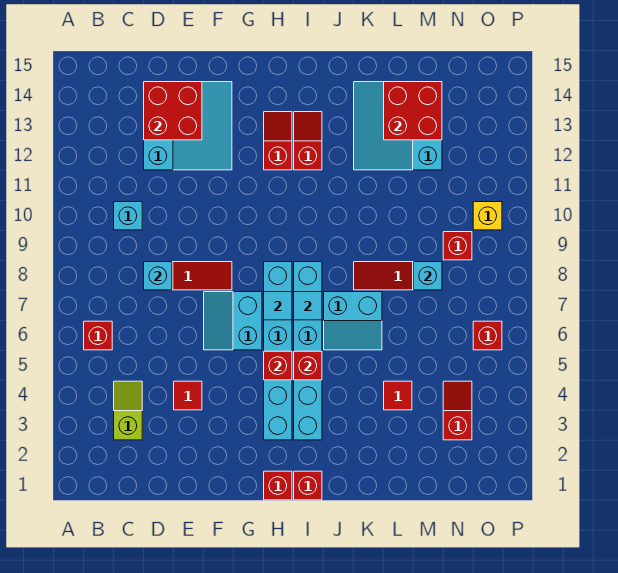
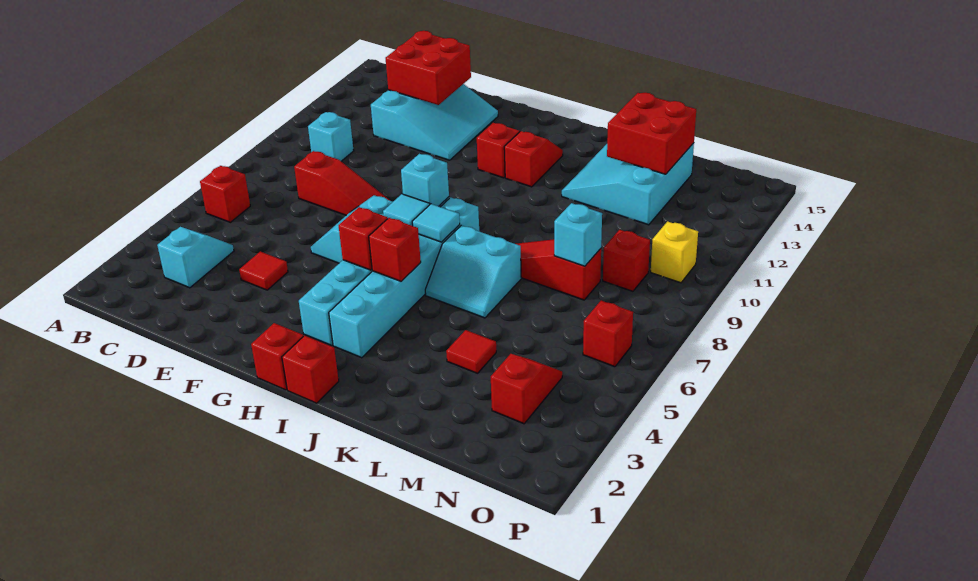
lime slope C3:C4 level 1 top 3 -> cyan slope C3:C4 level 1 top 3
cyan brick D8 level 2 -> cyan brick H8 level 2

